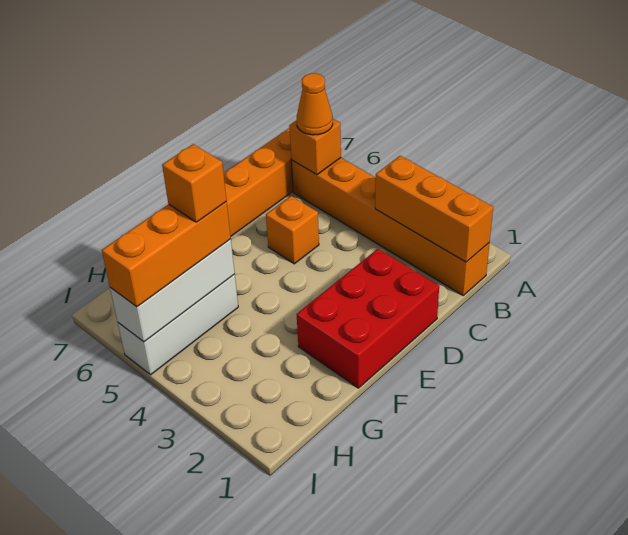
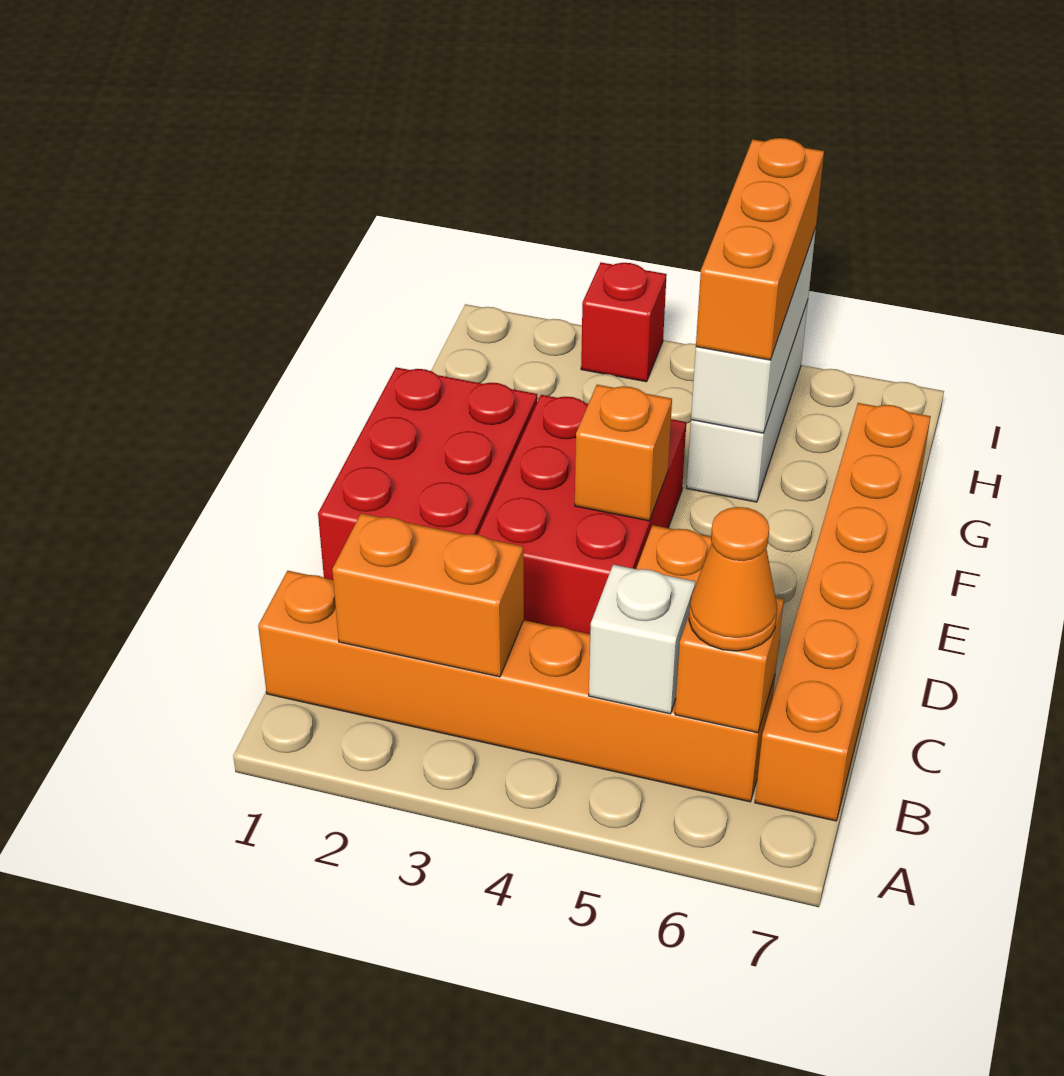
orange brick B1:B3 level 2 -> orange brick B2:B3 level 2
none -> white brick B5 level 2
none -> red brick D3:F4 level 1
orange brick G5 level 4 -> orange brick E4 level 2
none -> red brick I3 level 1

